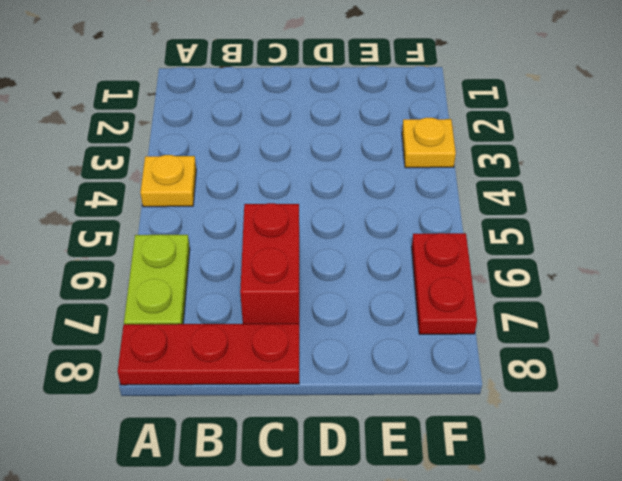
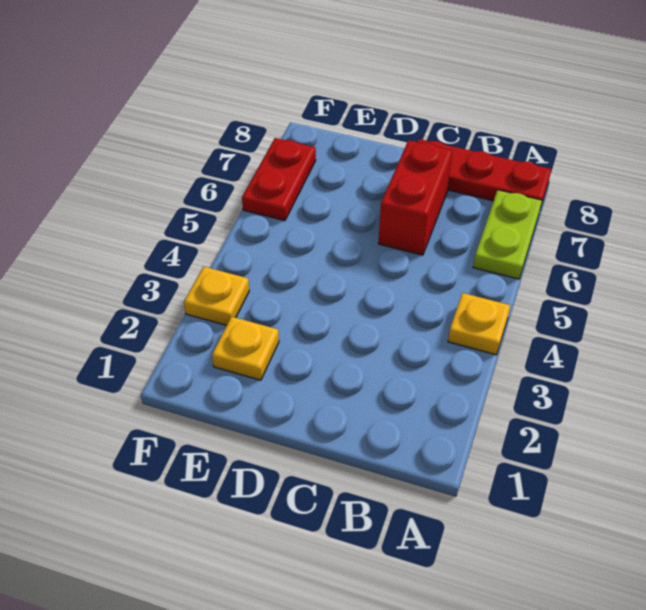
none -> yellow plate E2 level 1

